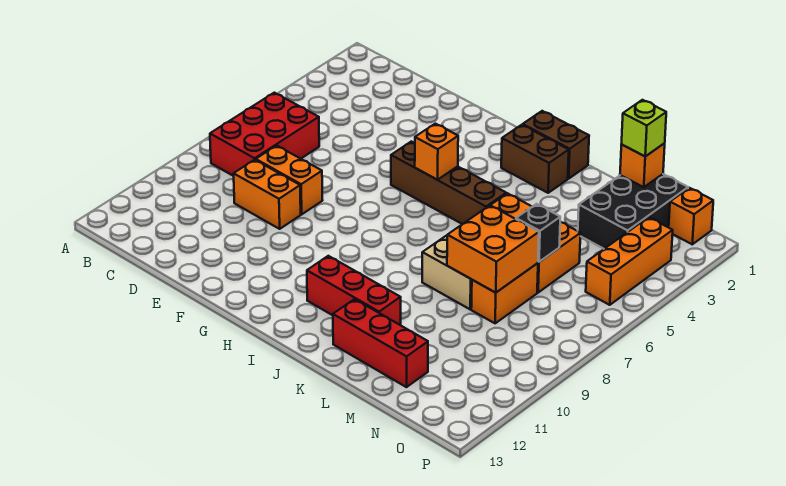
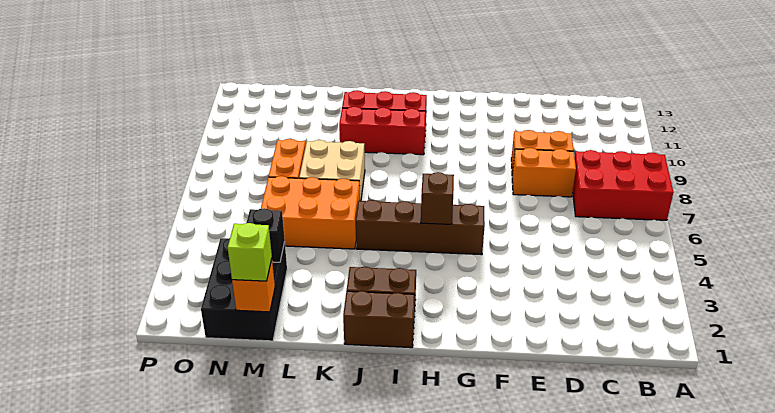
red brick B6:C8 level 1 -> red brick A7:C8 level 1
orange brick H5 level 2 -> brown brick H5 level 2
red brick K12:M12 level 1 -> red brick I10:K10 level 1
orange brick L7:M8 level 2 -> none
black brick M6 level 2 -> black brick M3 level 2
orange brick O1 level 1 -> none
orange brick O3:O5 level 1 -> none

